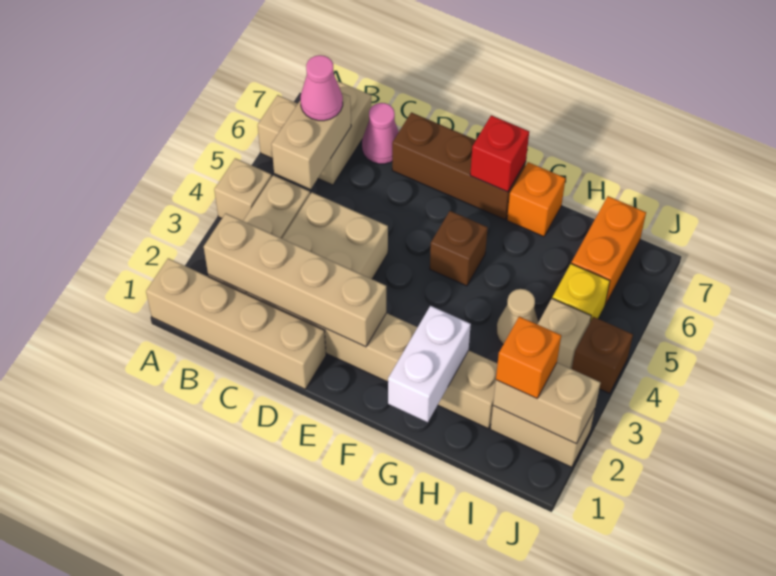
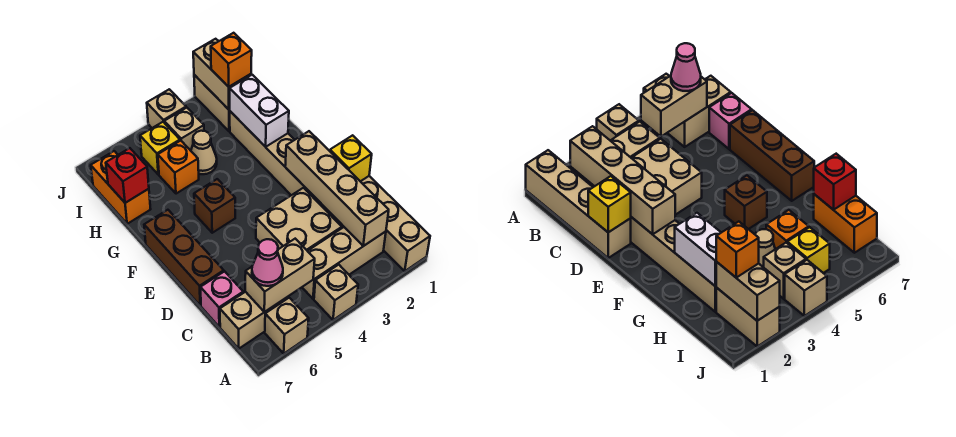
pink cone C7 level 1 -> pink brick C7 level 1
none -> yellow brick D1 level 2
red brick F7 level 2 -> red brick H7 level 2
white brick G1:G2 level 2 -> white brick G2:H2 level 2
orange brick G7 level 1 -> orange brick H5 level 1
orange brick I6:I7 level 1 -> orange brick H7:I7 level 1
brown brick J4 level 1 -> tan brick J4 level 1

